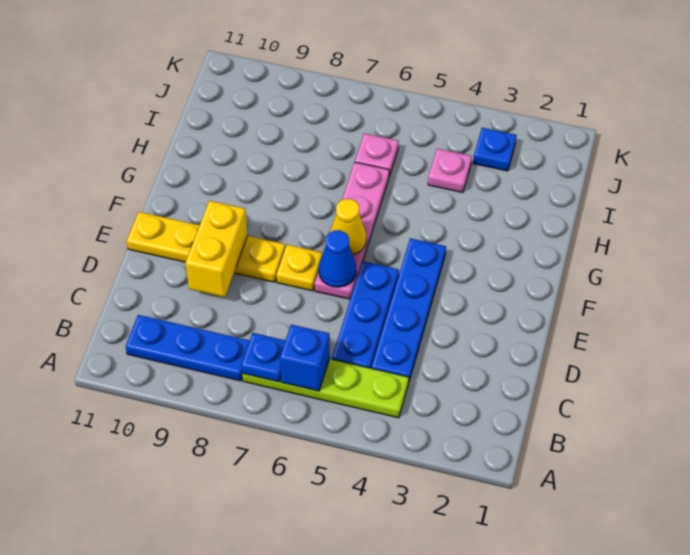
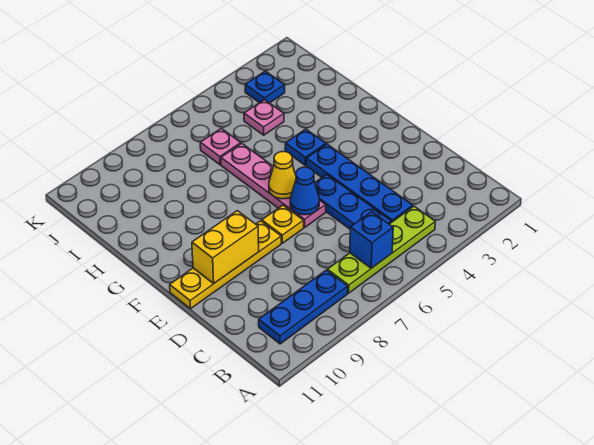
blue plate B7 level 2 -> blue plate G4 level 1
yellow brick D9:E9 level 2 -> yellow brick E9:E10 level 2

